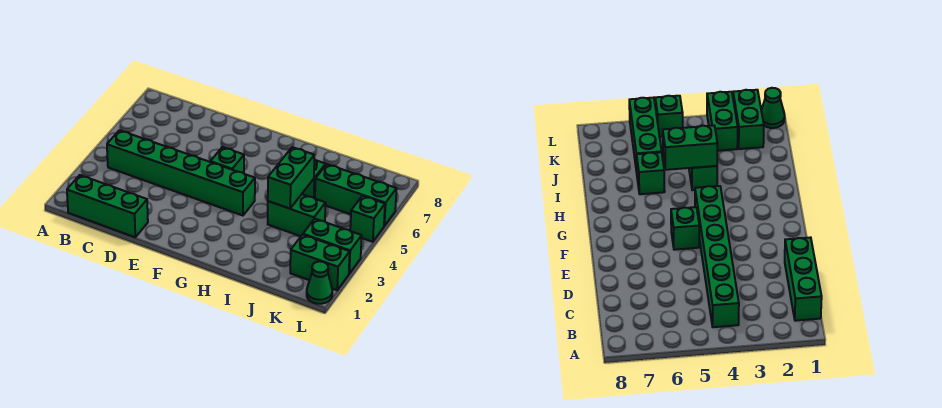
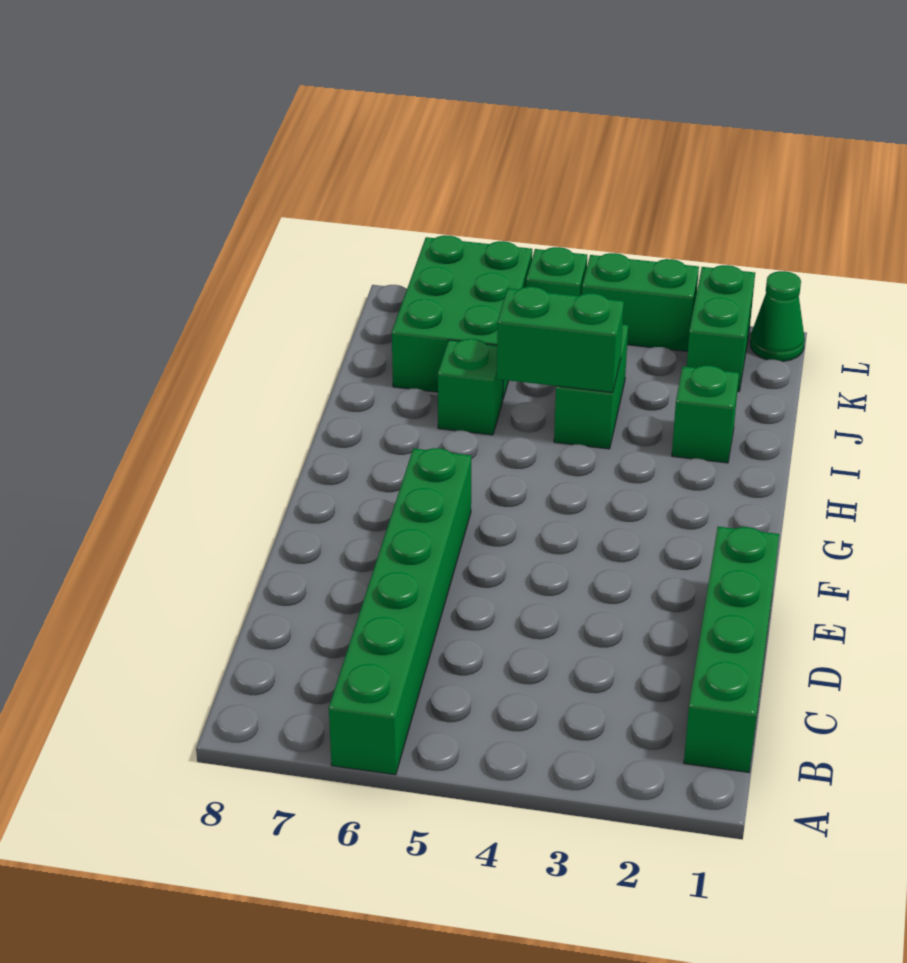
green brick B1:D1 level 1 -> green brick B1:E1 level 1
green brick B4:G4 level 1 -> green brick A6:F6 level 1
green brick F5 level 1 -> green brick I2 level 1
green brick J6:L6 level 1 -> green brick J6:L7 level 1
green brick K3:L3 level 1 -> green brick L3:L4 level 1

